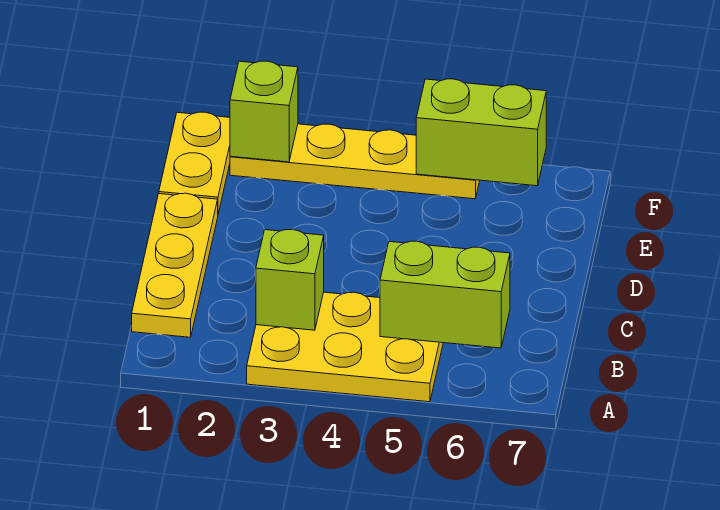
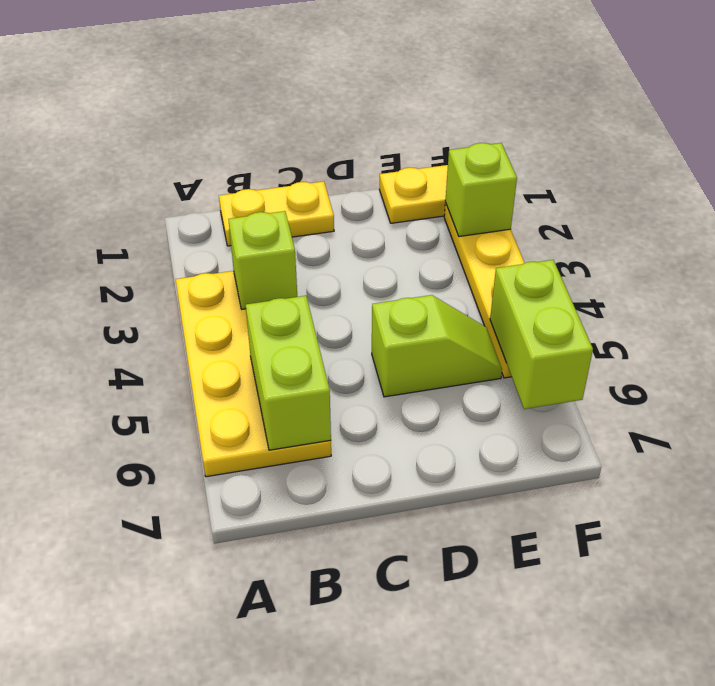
yellow plate A3:B5 level 1 -> yellow plate A3:B6 level 1
yellow plate B1:D1 level 1 -> yellow plate B1:C1 level 1
none -> lime slope D5:E5 level 1 top D

